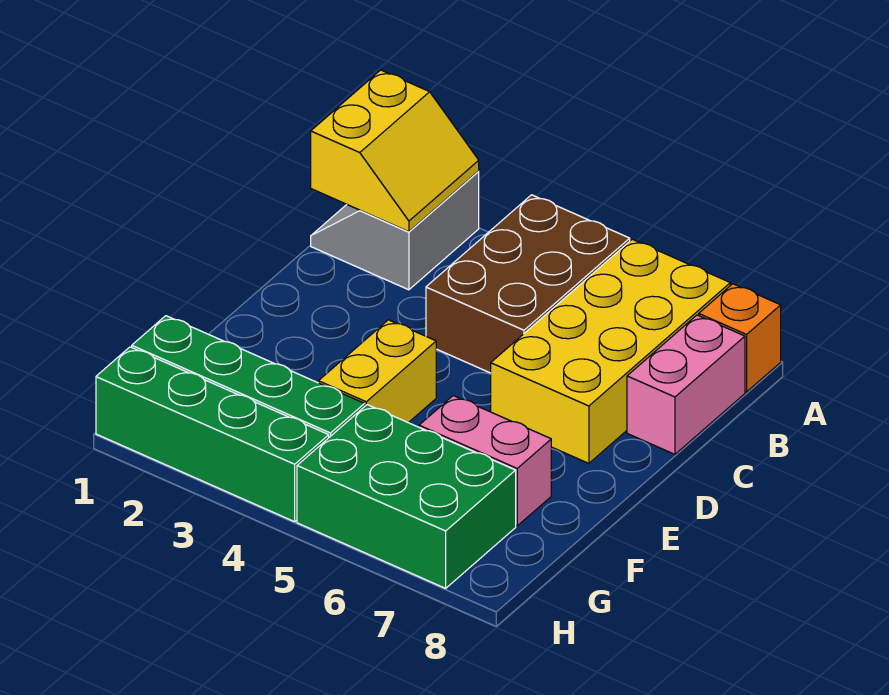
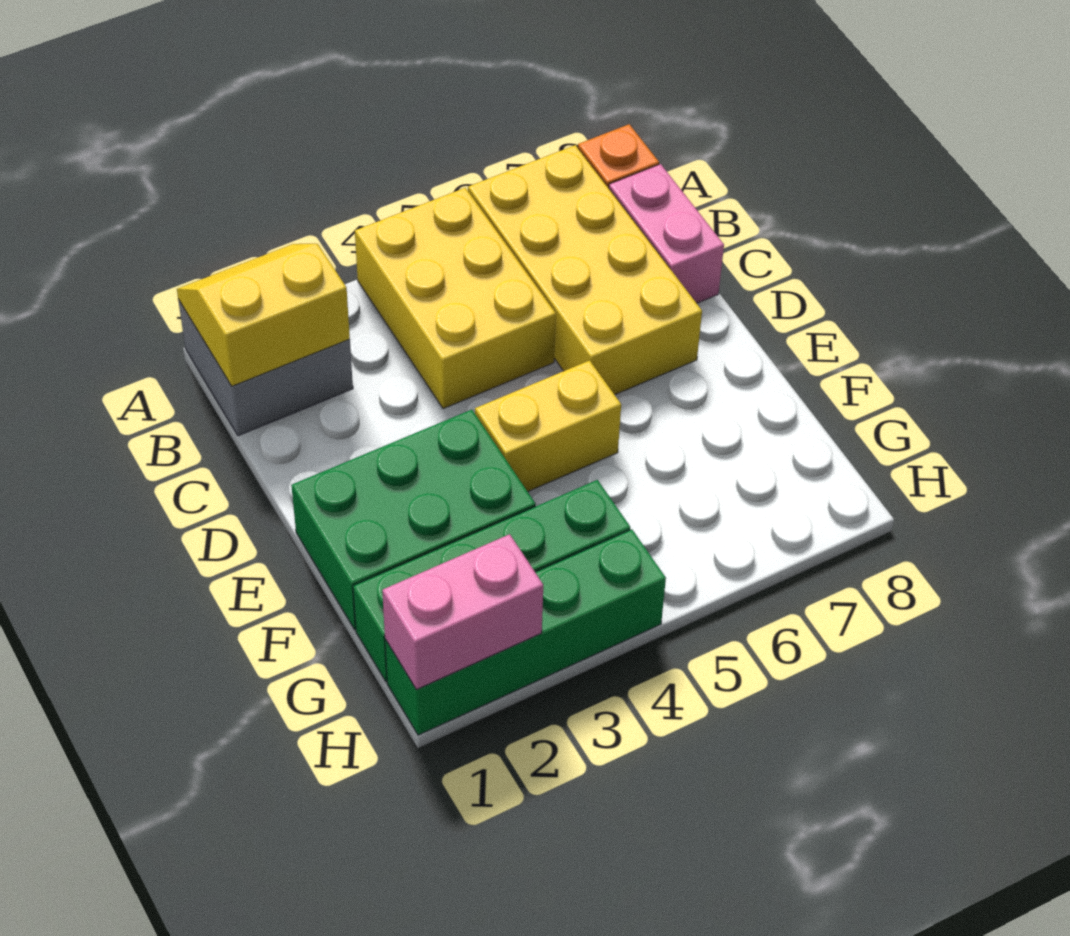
grey slope A1:B2 level 1 top 2 -> grey brick A1:B2 level 1
yellow slope A1:B2 level 2 top 1 -> yellow slope A1:B2 level 2 top B
brown brick A4:C5 level 1 -> yellow brick A4:C5 level 1
yellow brick E4:F4 level 1 -> yellow brick E4:E5 level 1
pink brick F6:F7 level 1 -> pink brick H1:H2 level 2
green brick G5:H7 level 1 -> green brick E1:F3 level 1

